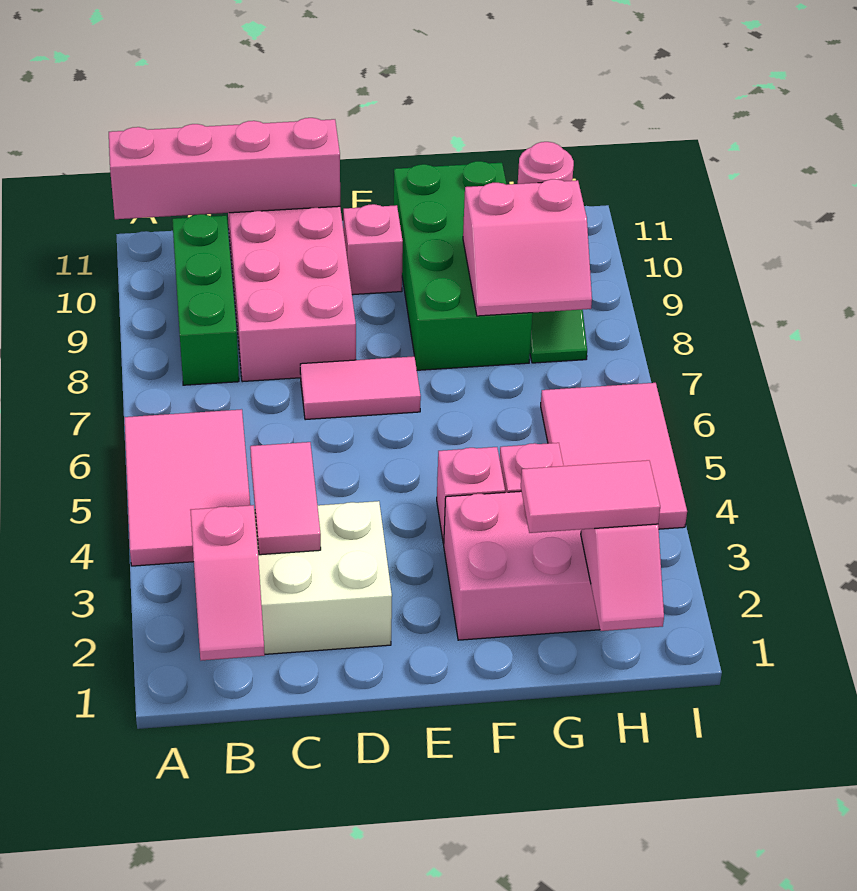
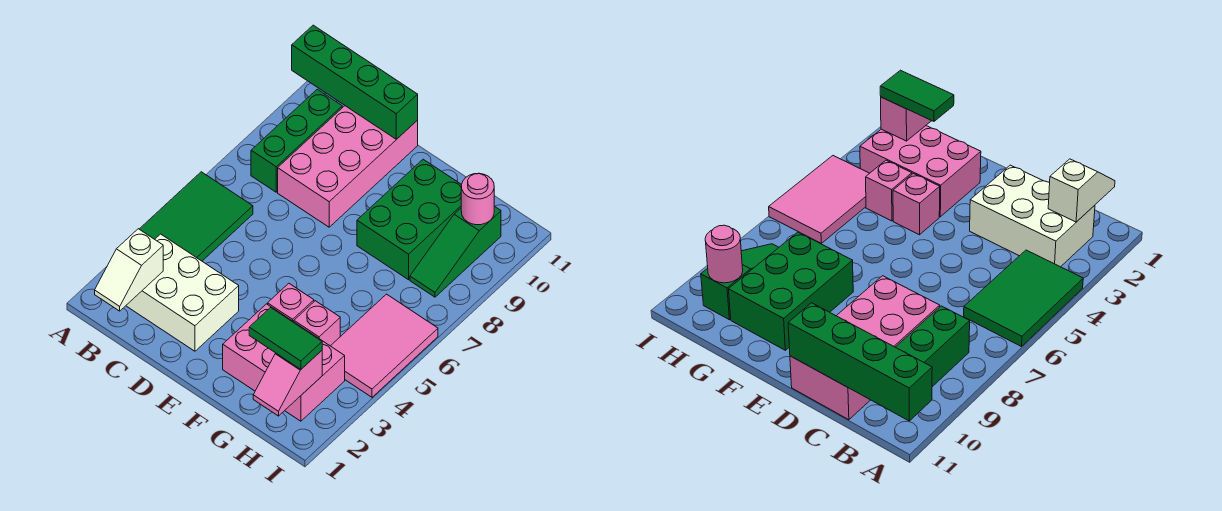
pink tile A4:B6 level 1 -> green tile A4:B6 level 1
pink brick A11:D11 level 2 -> green brick A11:D11 level 2
pink slope B1:B2 level 2 top 2 -> white slope B1:B2 level 2 top 2
pink tile C3:C4 level 2 -> none
pink tile D7:E7 level 1 -> none
pink brick E10 level 1 -> none
green brick F8:G11 level 1 -> green brick F8:G10 level 1
pink tile G2:H2 level 3 -> green tile G2:H2 level 3
pink slope G8:H9 level 2 top 9 -> none

